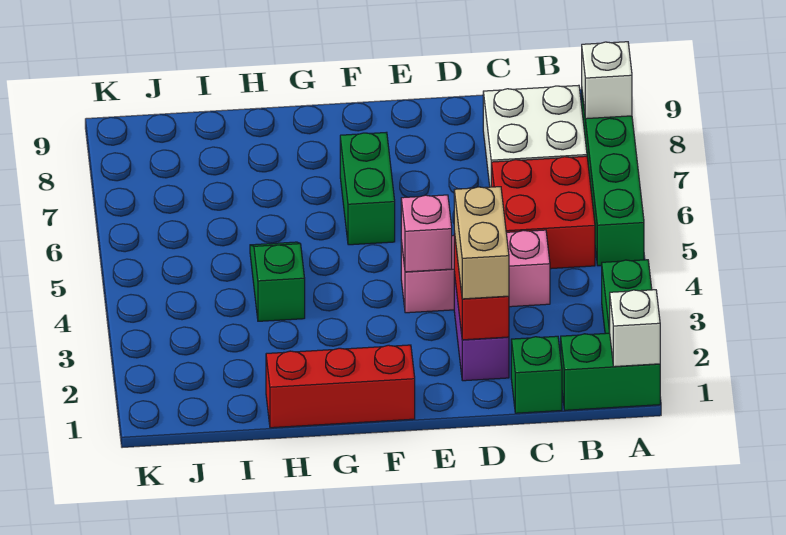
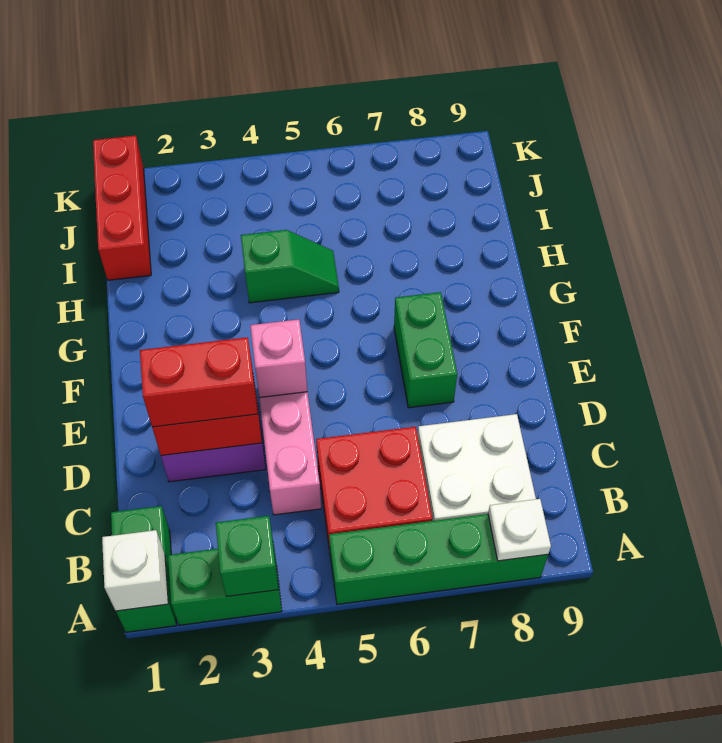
white brick A8 level 2 -> white plate A8 level 2
green brick C1 level 1 -> green brick A3 level 2
tan brick D2:D3 level 3 -> red brick D2:D3 level 3
red brick F1:H1 level 1 -> red brick I1:K1 level 1
green brick F6:F7 level 1 -> green brick E7:F7 level 1

